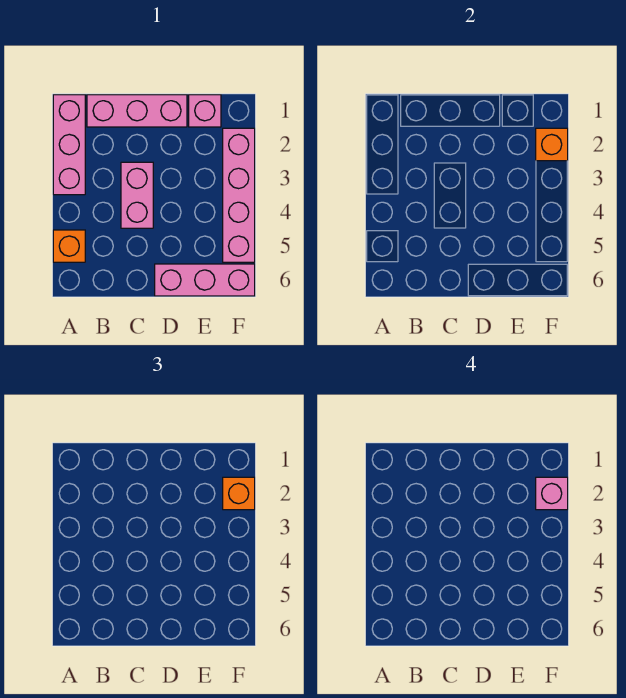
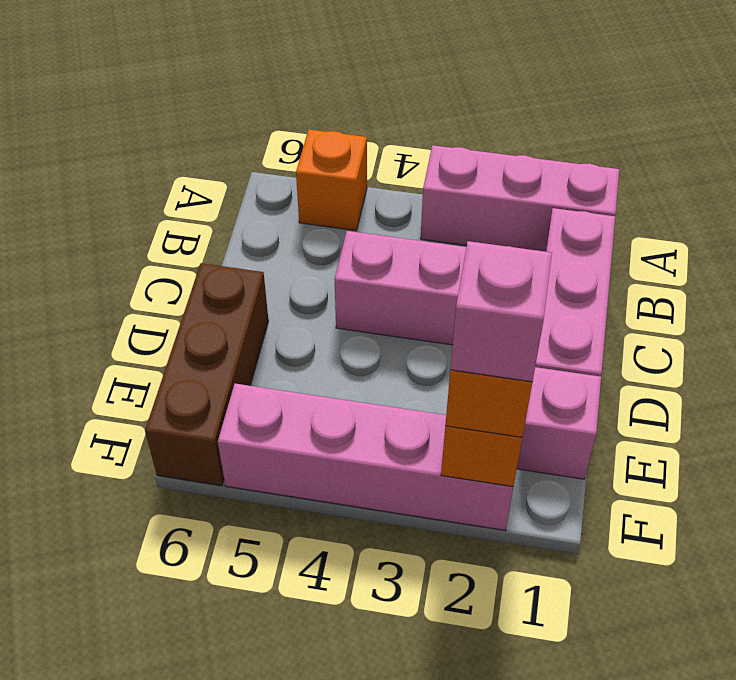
pink brick D6:F6 level 1 -> brown brick D6:F6 level 1

